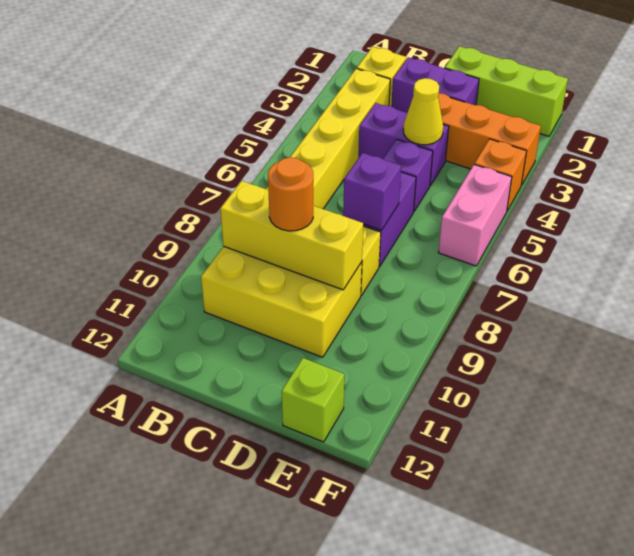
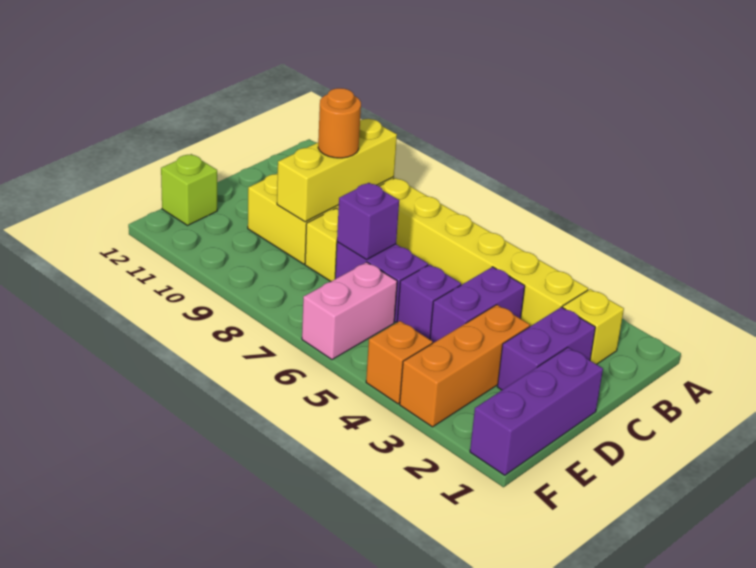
lime brick D1:F1 level 1 -> purple brick D1:F1 level 1
yellow cone D4 level 2 -> none
pink brick F5:F6 level 1 -> pink brick E6:F6 level 1

